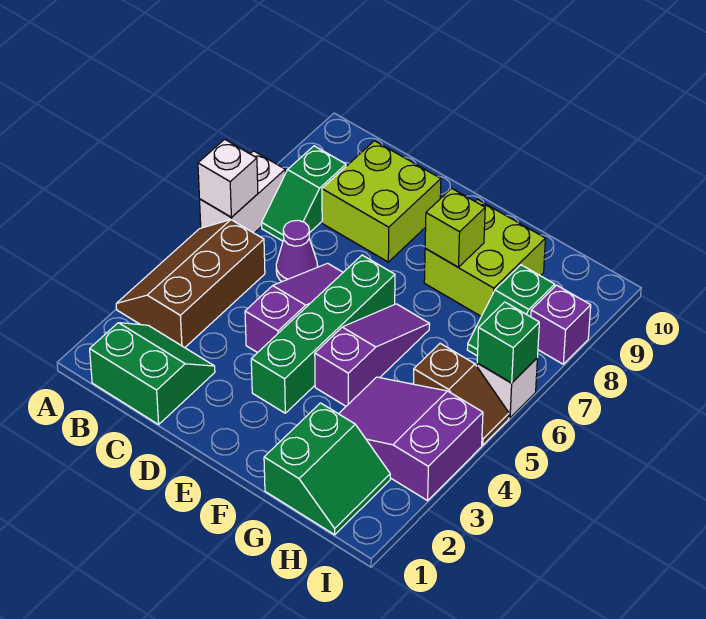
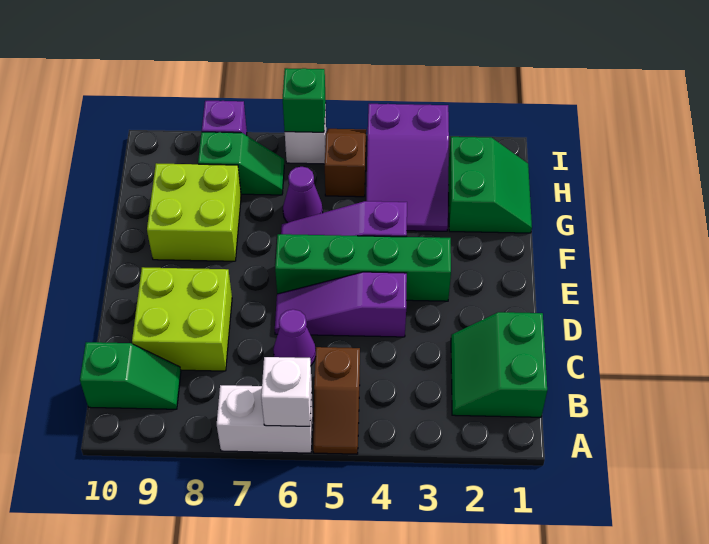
brown slope A3:B5 level 1 top B -> brown slope A5:B5 level 1 top B
green slope B7:B8 level 1 top 8 -> green slope B9:B10 level 1 top 10
lime brick F8 level 2 -> none
green slope G1:H2 level 1 top G -> green slope G1:H2 level 1 top 2
none -> purple cone G6 level 1

